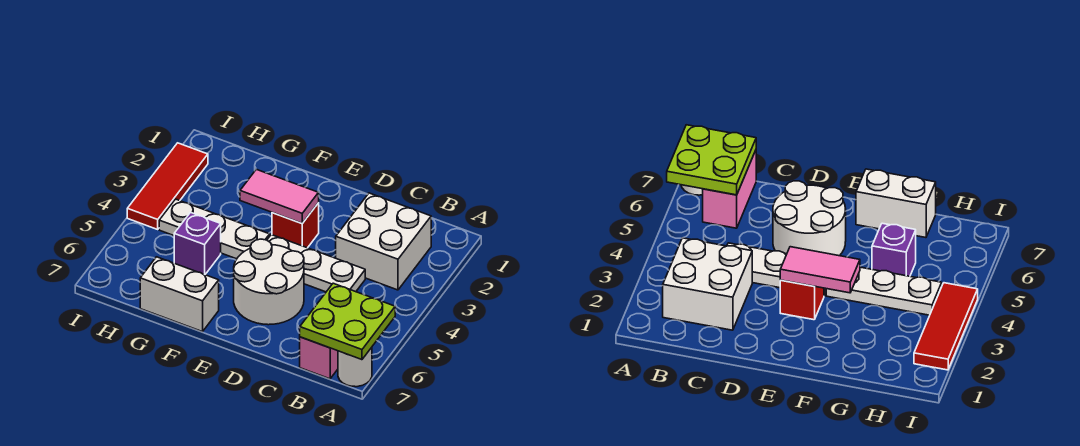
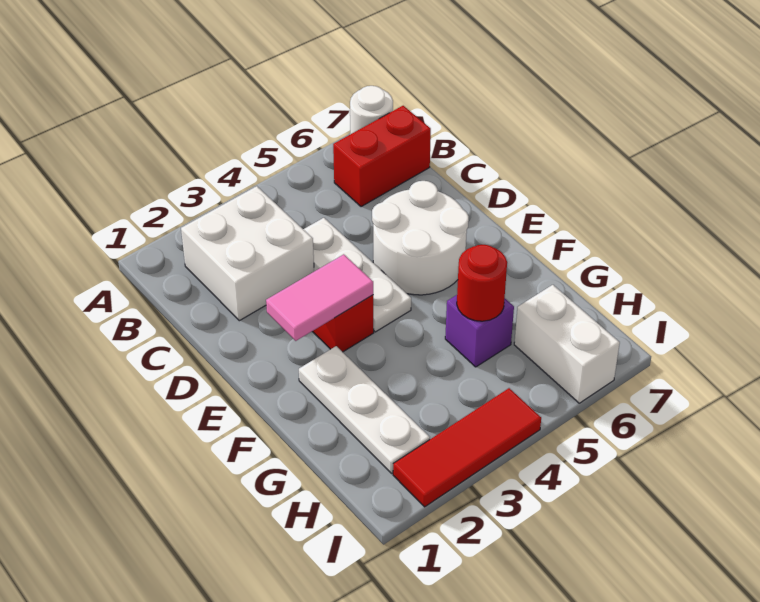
lime plate A6:B7 level 2 -> none
pink brick B6:B7 level 1 -> red brick B6:B7 level 1
pink tile E3:F3 level 2 -> pink tile E2:E3 level 2
white plate F4:H4 level 1 -> white plate F2:H2 level 1
white brick F7:G7 level 1 -> white brick H6:I6 level 1
none -> red round brick G5 level 2

